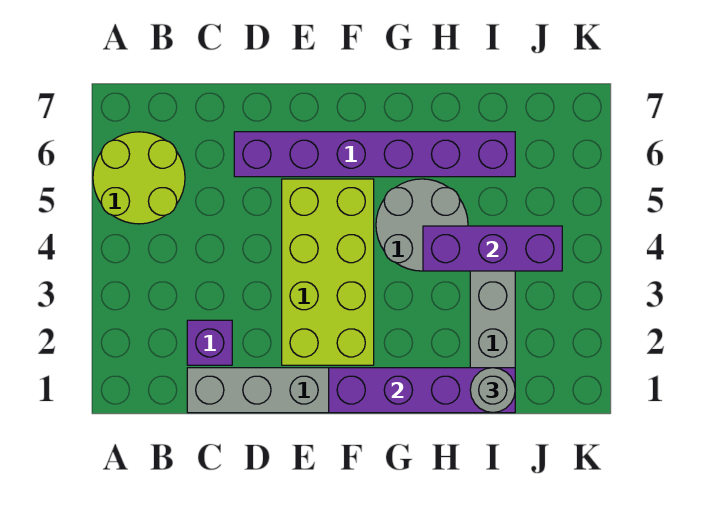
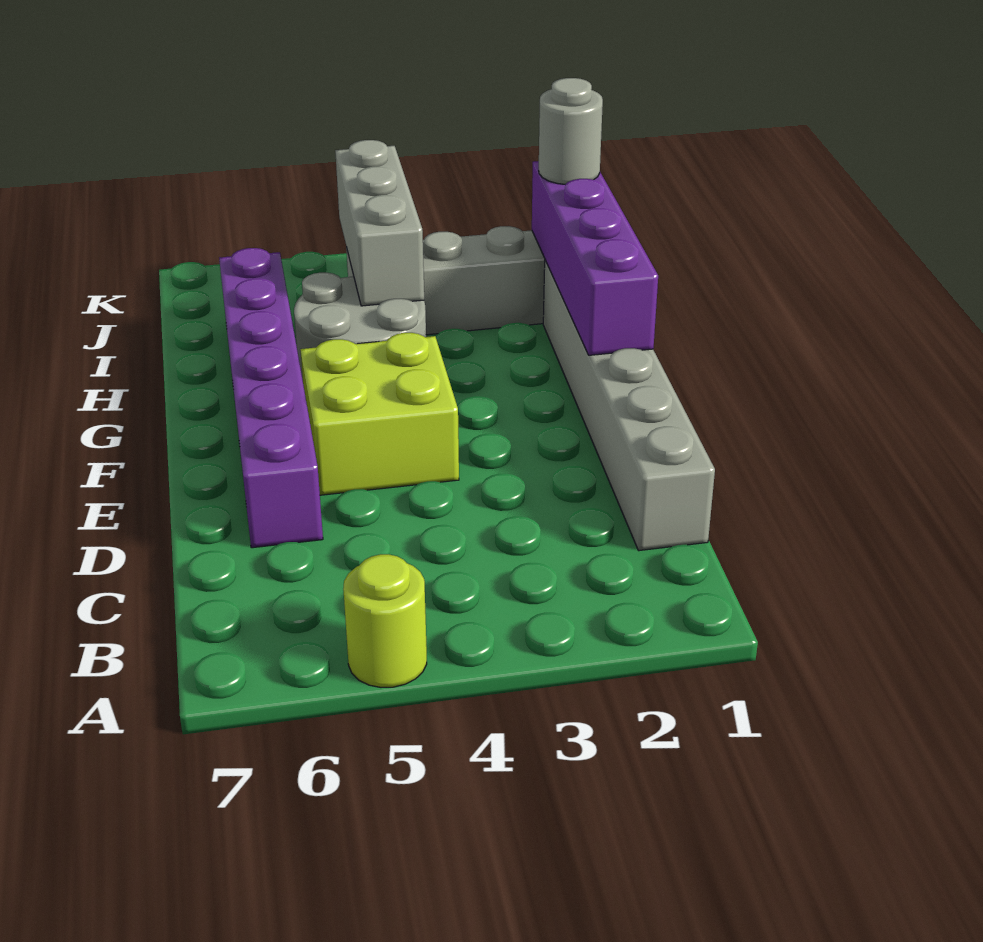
lime round brick A5:B6 level 1 -> lime round brick A5 level 1
purple brick C2 level 1 -> none
lime brick E2:F5 level 1 -> lime brick E4:F5 level 1
purple brick H4:J4 level 2 -> grey brick H4:J4 level 2

